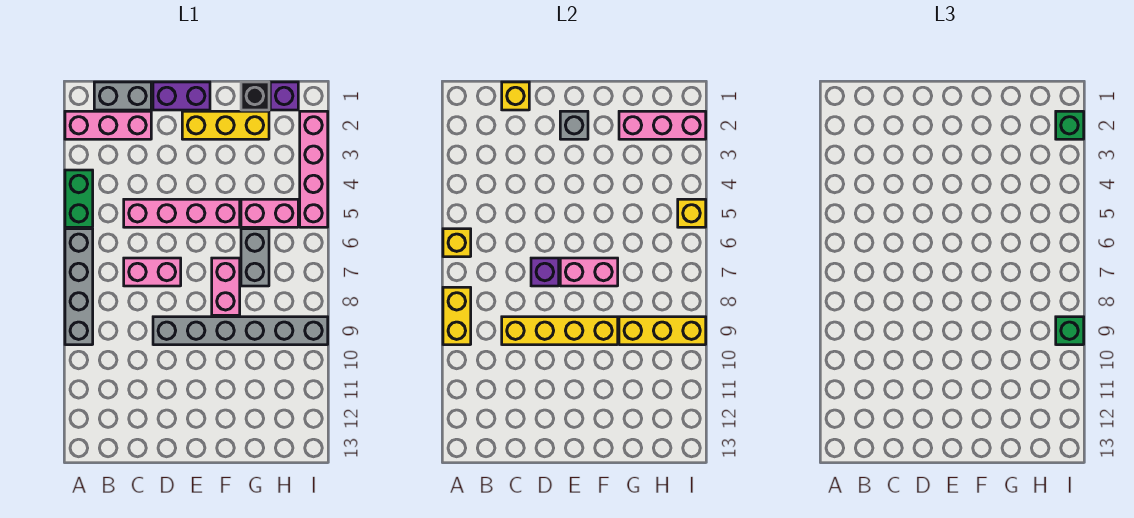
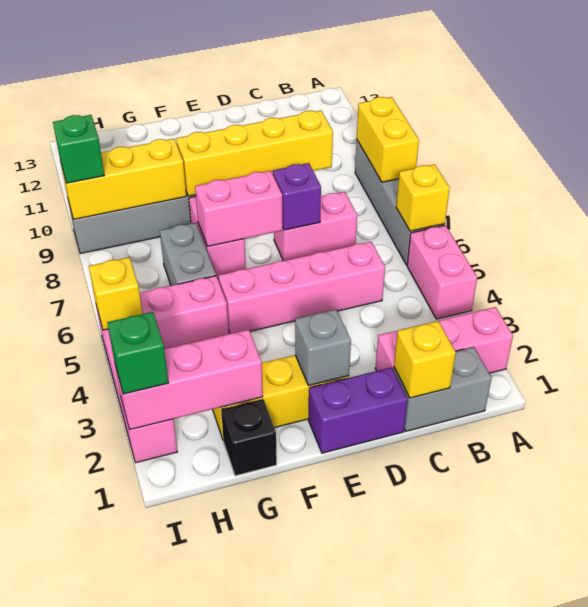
green brick A4:A5 level 1 -> pink brick A4:A5 level 1
purple brick H1 level 1 -> none

